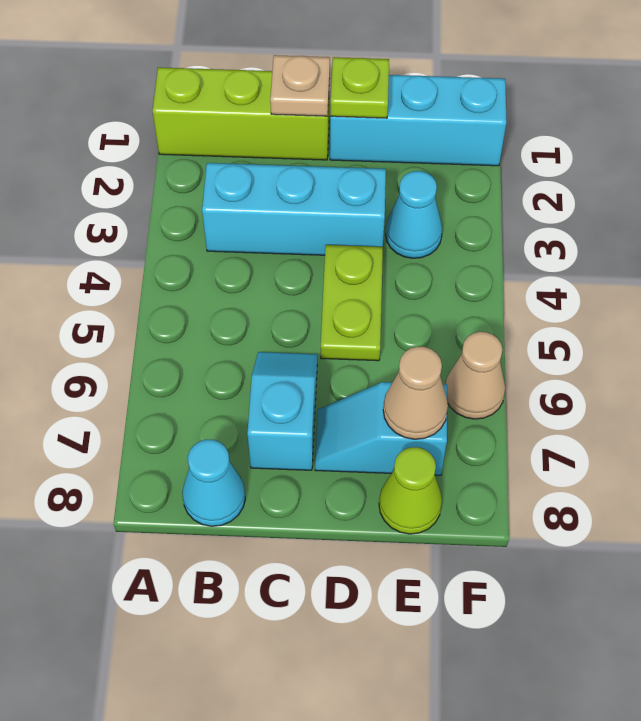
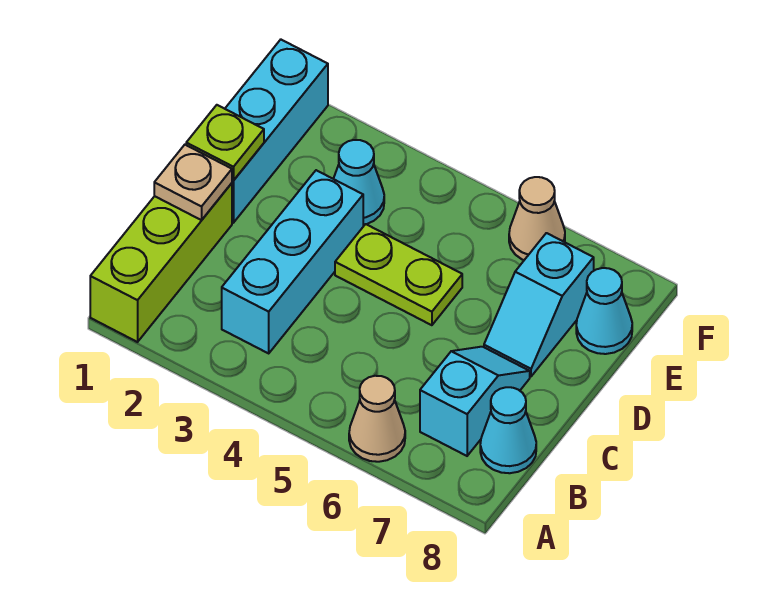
cyan slope C6:C7 level 1 top 7 -> cyan slope B7:C7 level 1 top B
tan cone E7 level 2 -> tan cone A6 level 1
lime cone E8 level 1 -> cyan cone E8 level 1

